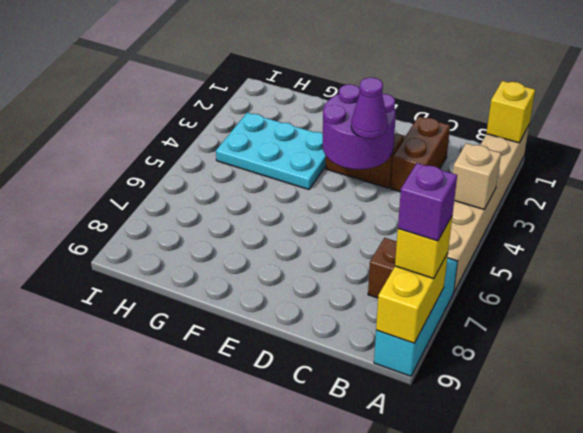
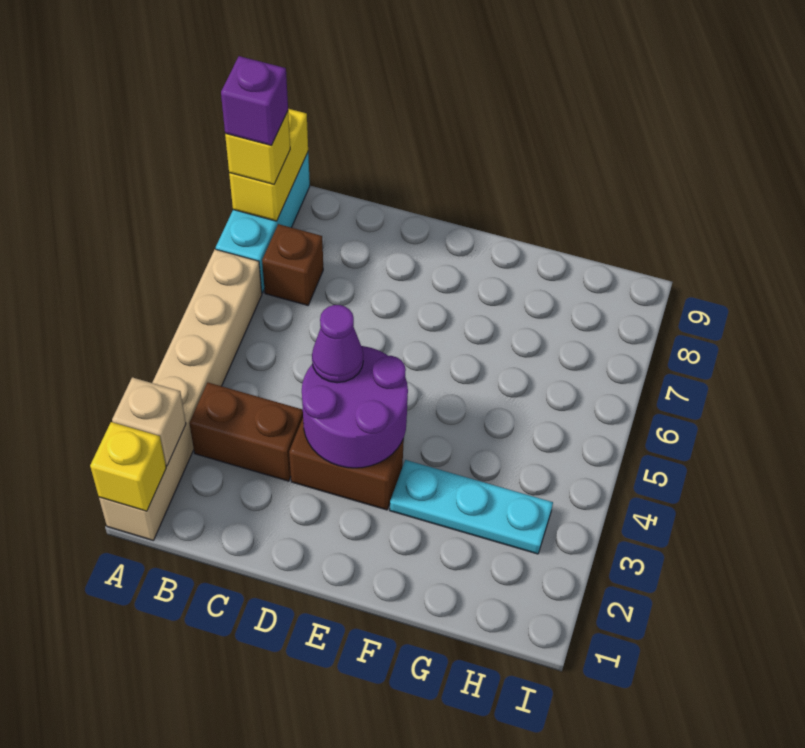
tan brick A4 level 2 -> tan brick A2 level 2
brown brick C2:C3 level 1 -> brown brick B3:C3 level 1
cyan plate F3:H4 level 1 -> cyan plate F3:H3 level 1

